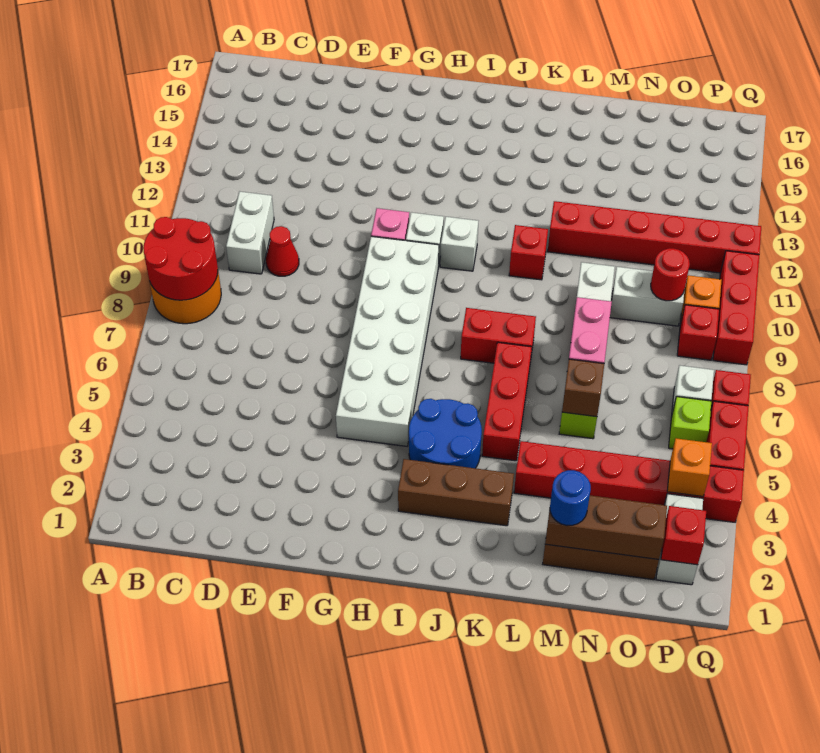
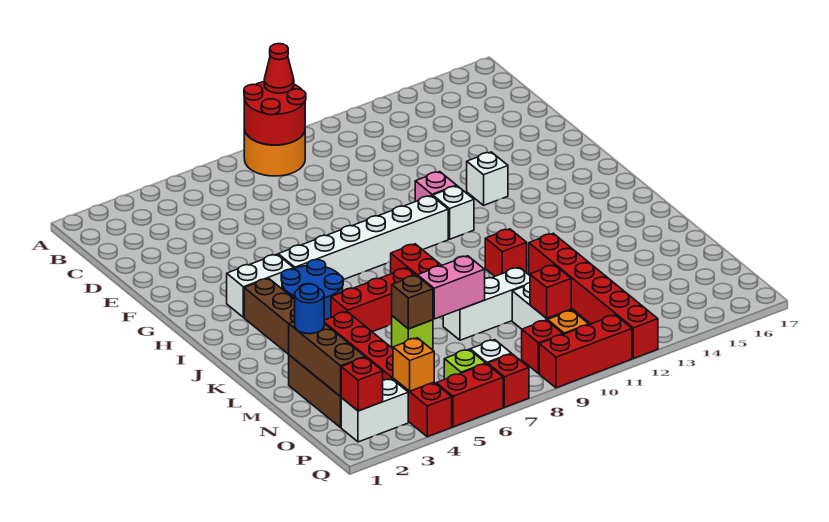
white brick C10:C11 level 1 -> white brick H3:H4 level 1
red cone D10 level 1 -> red cone A9 level 3
white brick G5:H10 level 1 -> white brick H5:H10 level 1
white brick I11 level 1 -> white brick G13 level 1
red round brick O10 level 2 -> red brick O10 level 2

